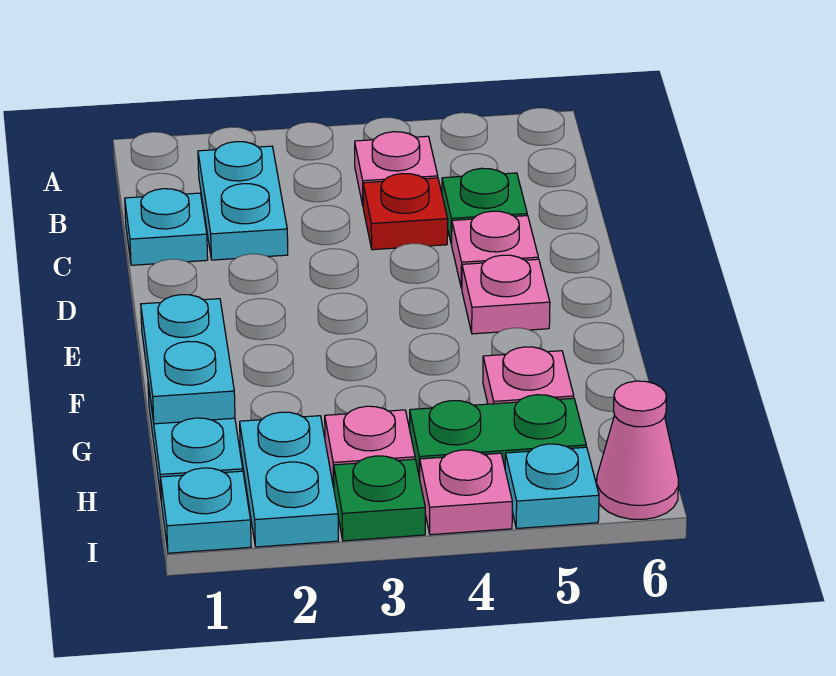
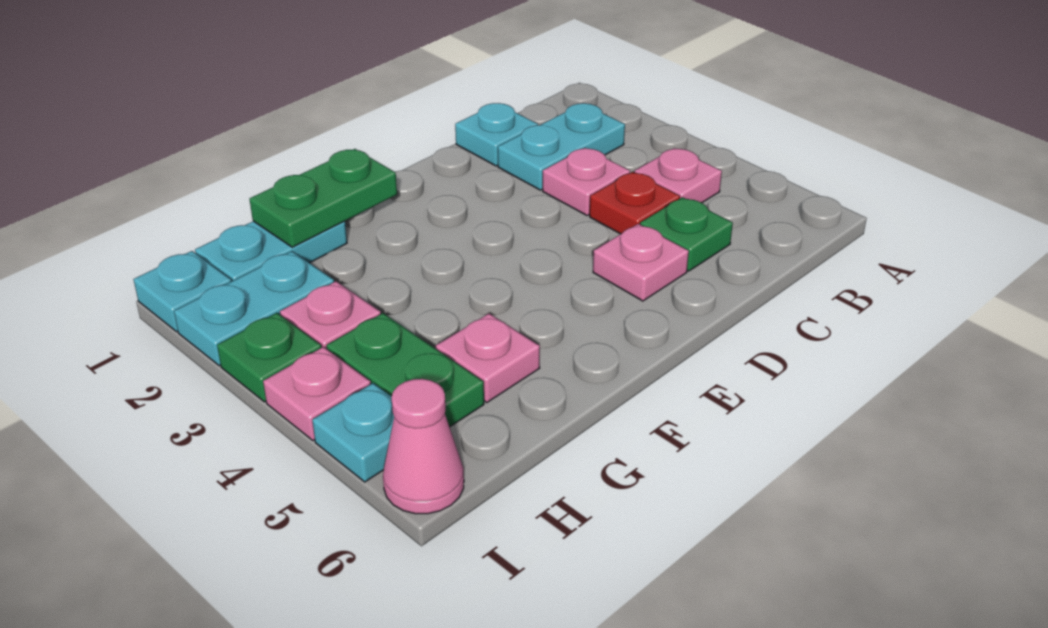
pink plate E5 level 1 -> pink plate C3 level 1
cyan plate F1:G1 level 2 -> green plate F1:G1 level 2

